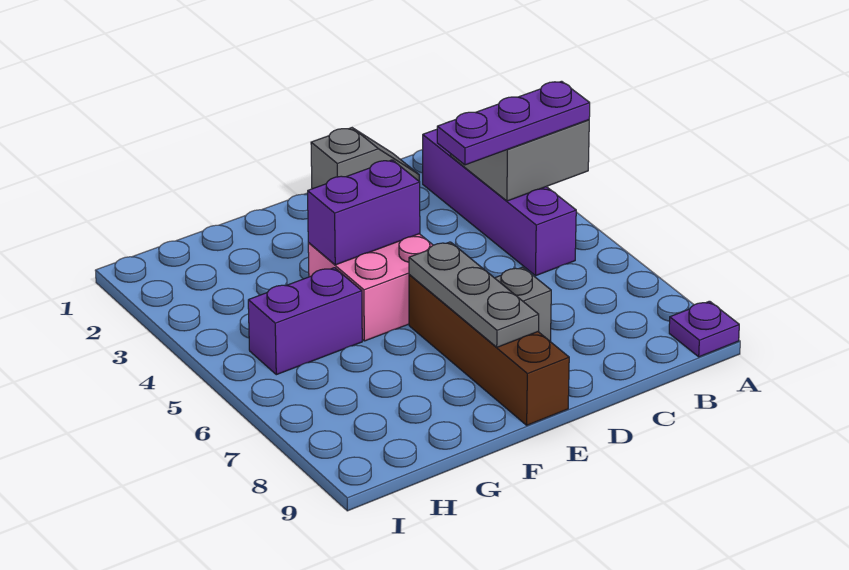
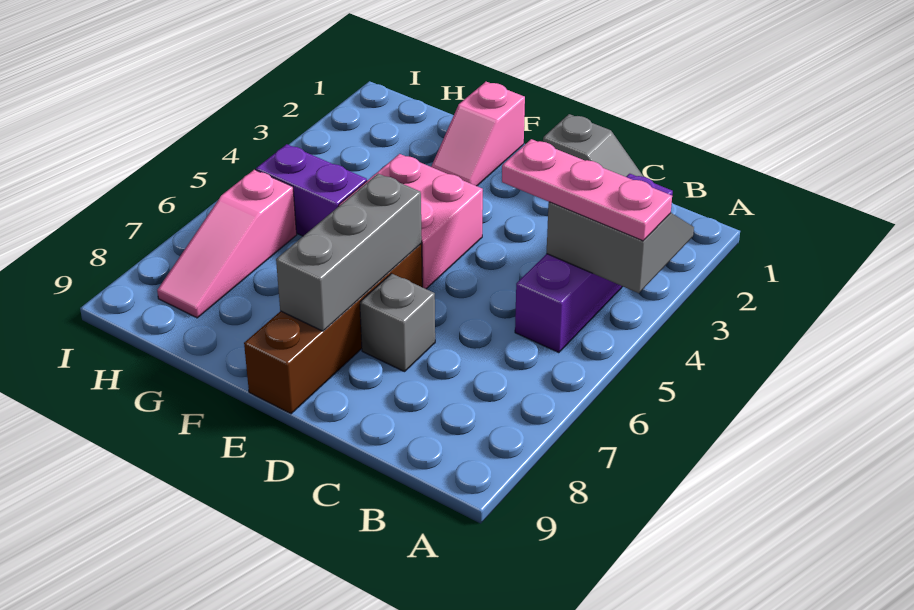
purple plate A4:C4 level 3 -> pink plate A4:C4 level 3
purple plate A9 level 1 -> none
purple brick E4:F4 level 2 -> none
grey plate E6:E8 level 2 -> grey brick E6:E8 level 2
none -> pink slope F1:F2 level 1 top 1
none -> pink slope H6:H8 level 1 top 6

